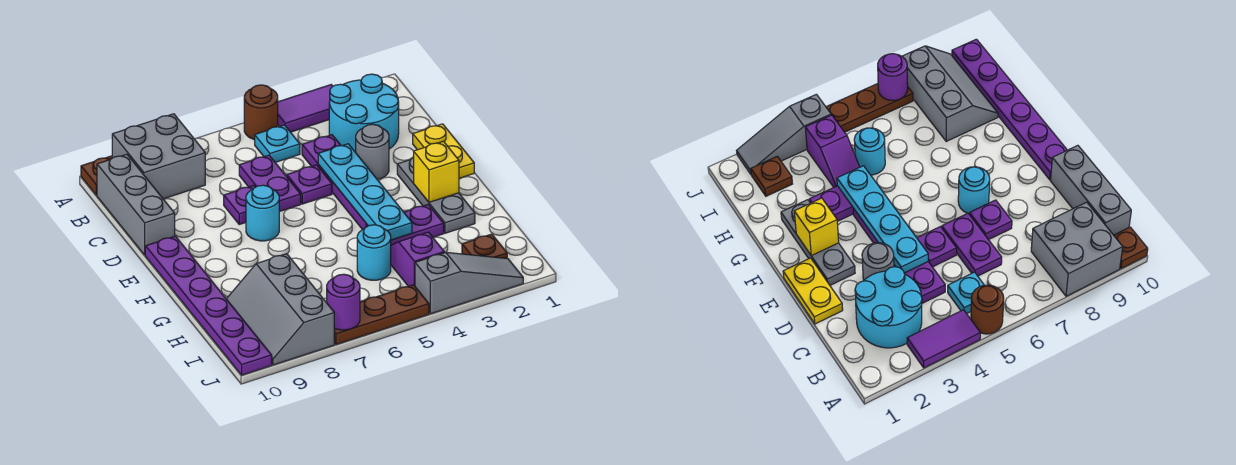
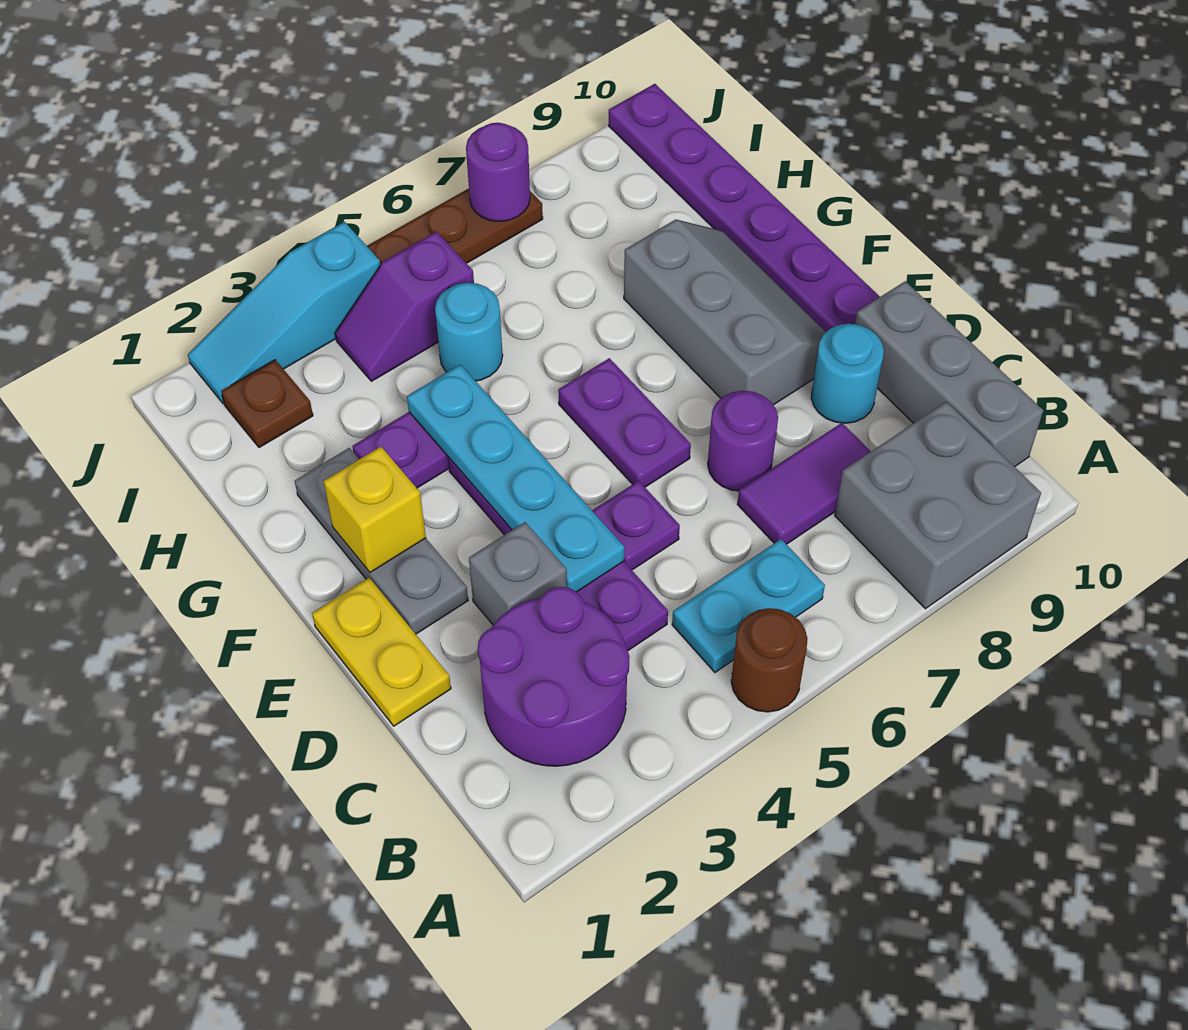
purple tile A3:A4 level 1 -> purple tile C7:C8 level 1
brown plate A10 level 1 -> none
cyan round brick B2:C3 level 1 -> purple round brick B2:C3 level 1
cyan plate B5 level 1 -> cyan plate B5:B6 level 1
purple plate C6:D6 level 1 -> purple plate E6:F6 level 1
grey round brick D3 level 1 -> grey brick D3 level 1
purple plate D7 level 1 -> purple round brick D7 level 1
cyan round brick E7 level 1 -> cyan round brick D9 level 1
purple slope H4:I4 level 1 top I -> purple slope I4:I5 level 1 top 5
grey slope H8:J9 level 1 top 8 -> grey slope E8:G9 level 1 top 8
grey slope J2:J4 level 1 top 4 -> cyan slope J2:J4 level 1 top 4

